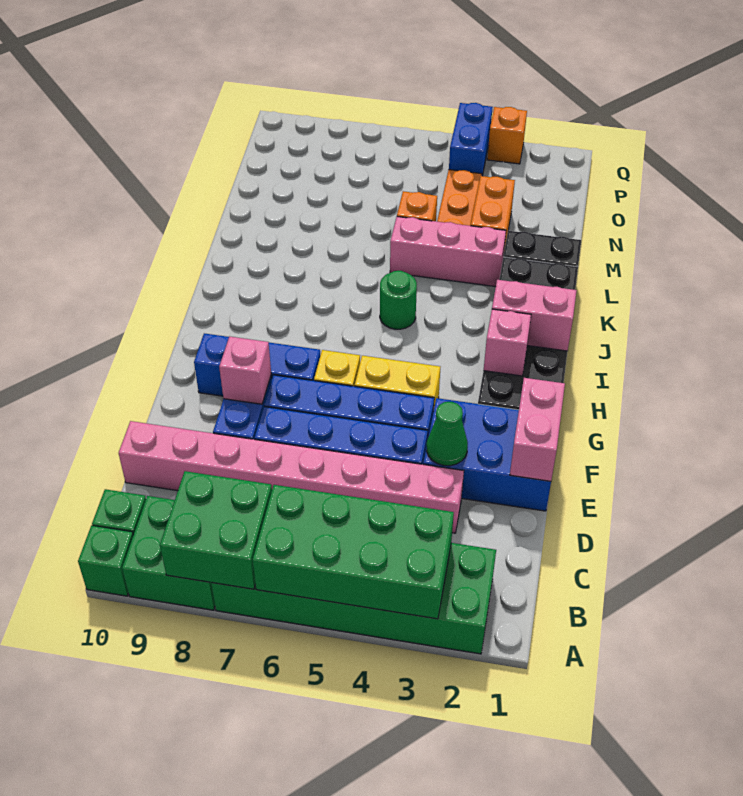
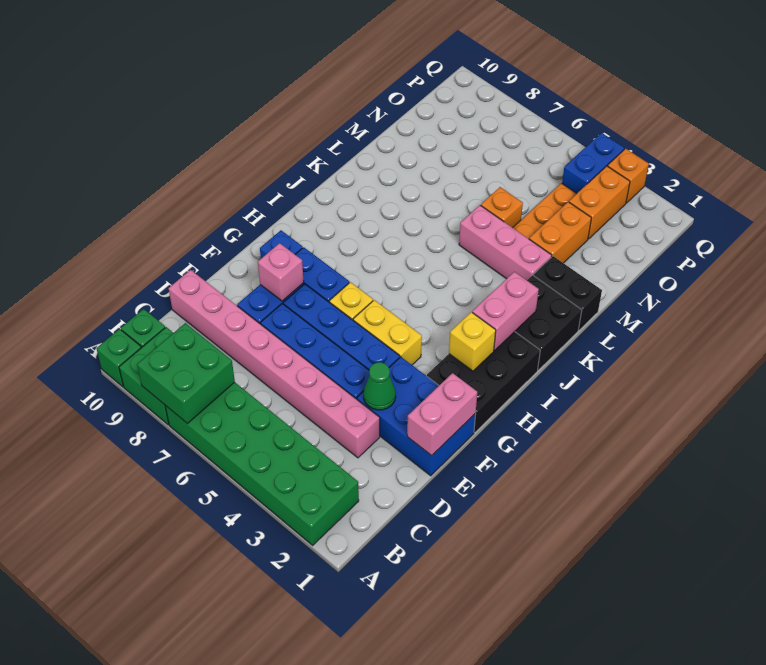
green brick A3:B6 level 2 -> none
pink brick H2 level 2 -> yellow brick H2 level 2
pink brick I1:I2 level 2 -> pink brick I2:J2 level 2
green round brick J5 level 1 -> none
none -> orange brick O3:P3 level 1

